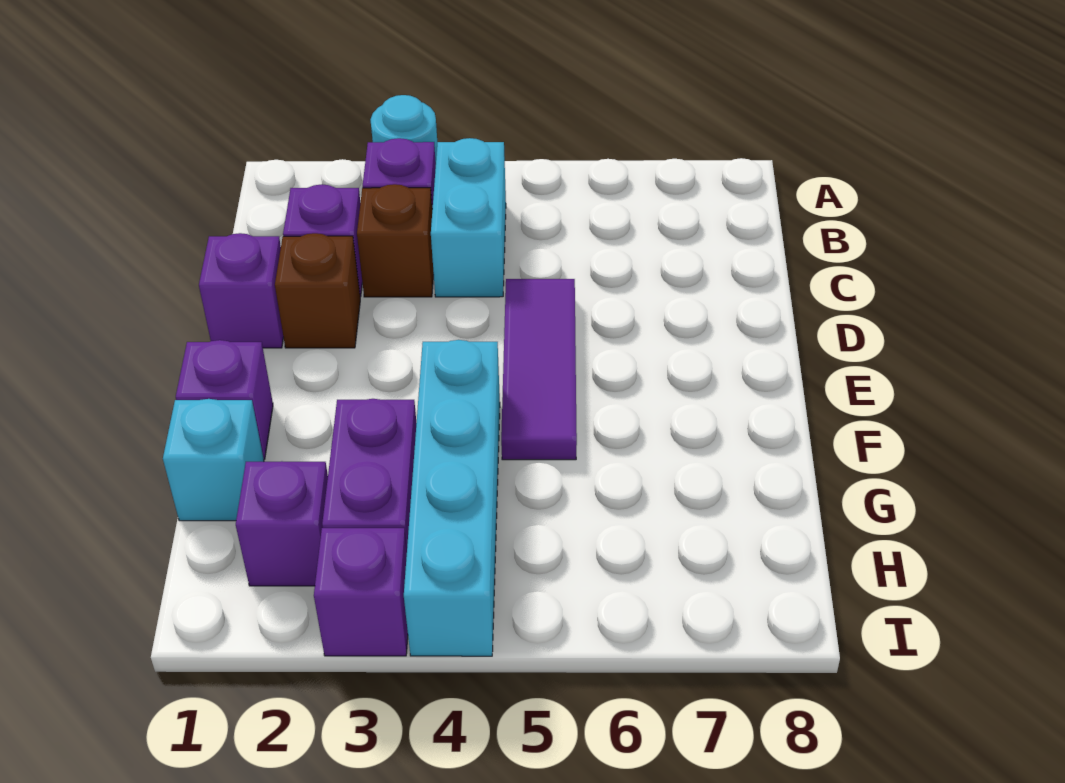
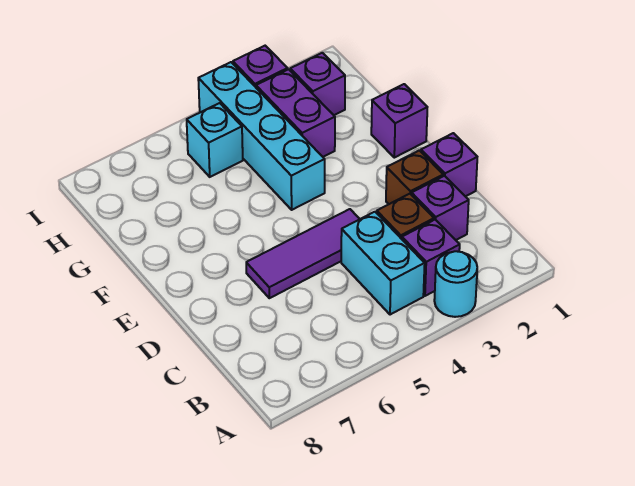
purple tile D5:F5 level 1 -> purple tile D4:D6 level 1
cyan brick G1 level 1 -> cyan brick H5 level 1

